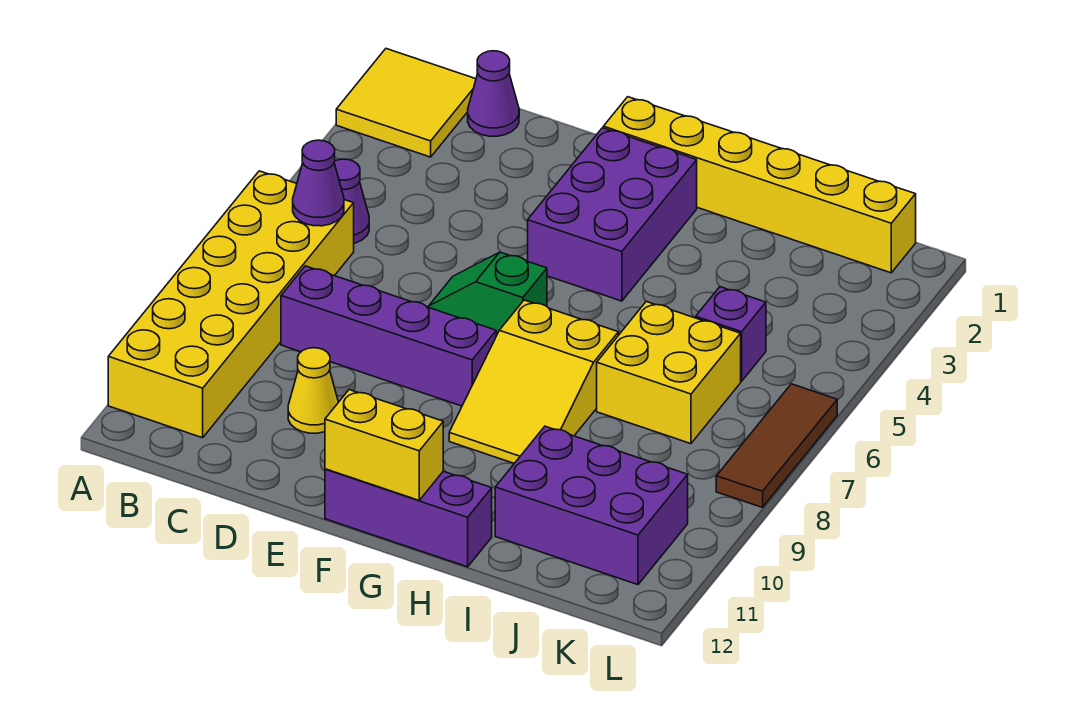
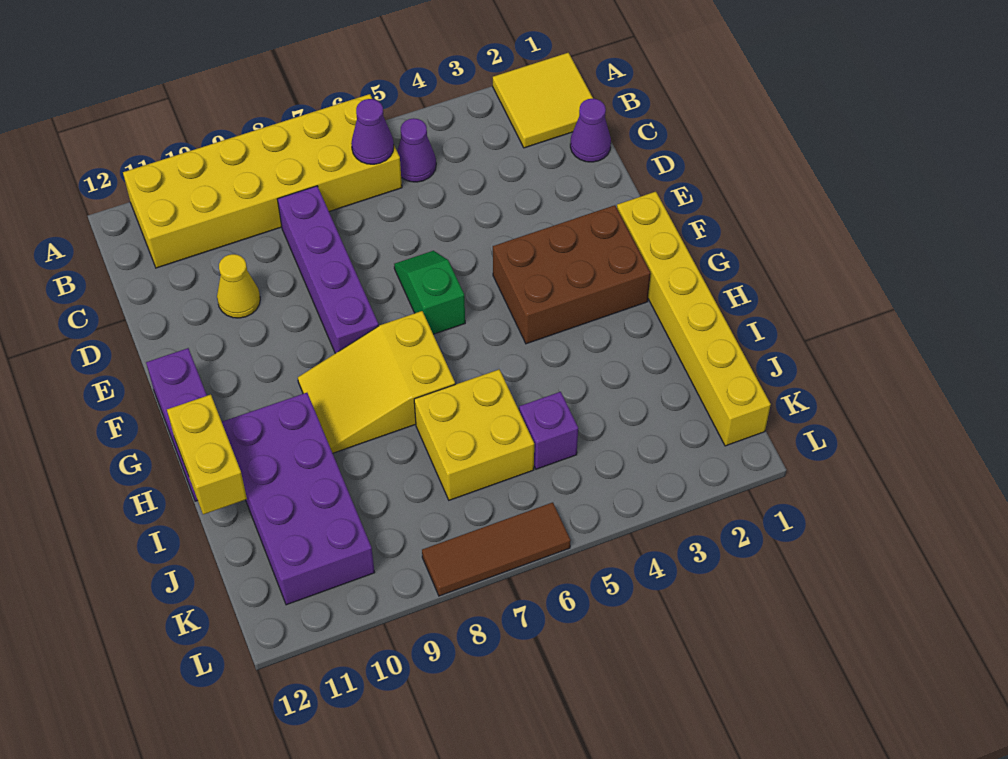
purple brick F2:G4 level 1 -> brown brick F2:G4 level 1
yellow brick F12:G12 level 2 -> yellow brick H12:I12 level 2
purple brick I10:K11 level 1 -> purple brick H10:K11 level 1

